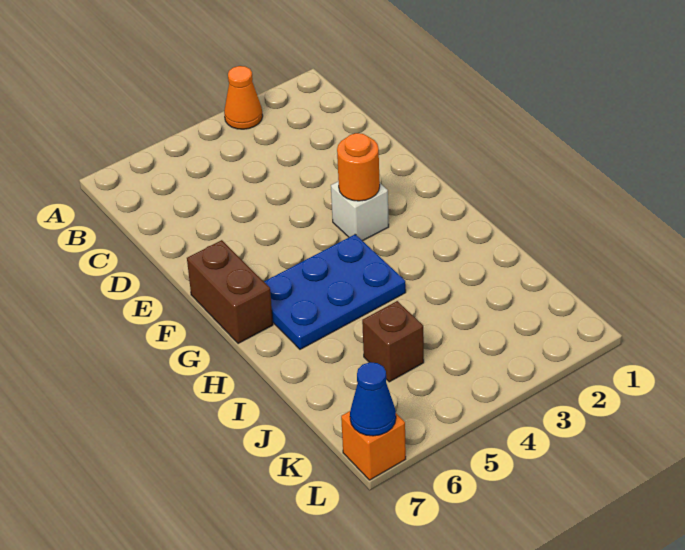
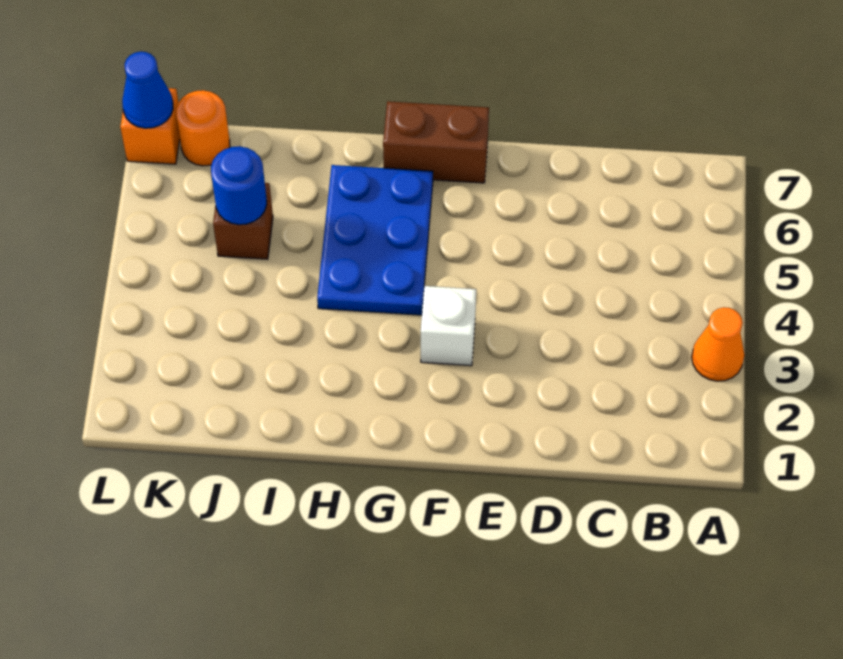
orange round brick F3 level 2 -> orange round brick K7 level 1
none -> blue round brick J5 level 2

